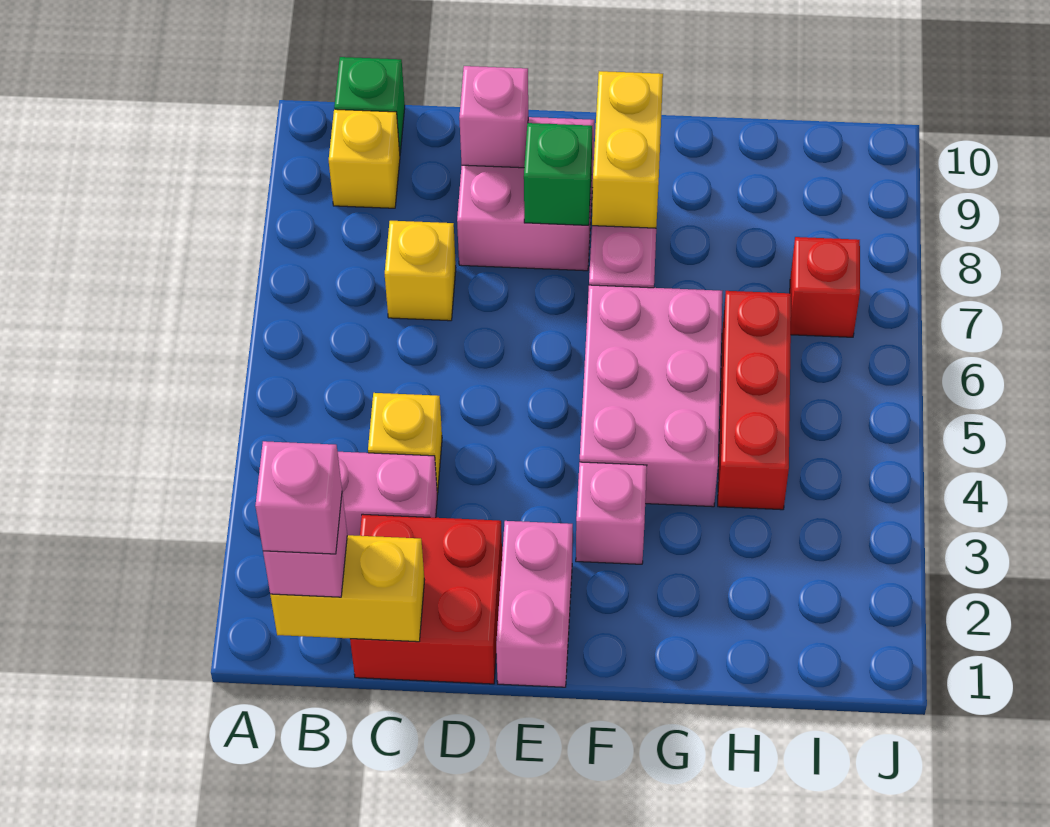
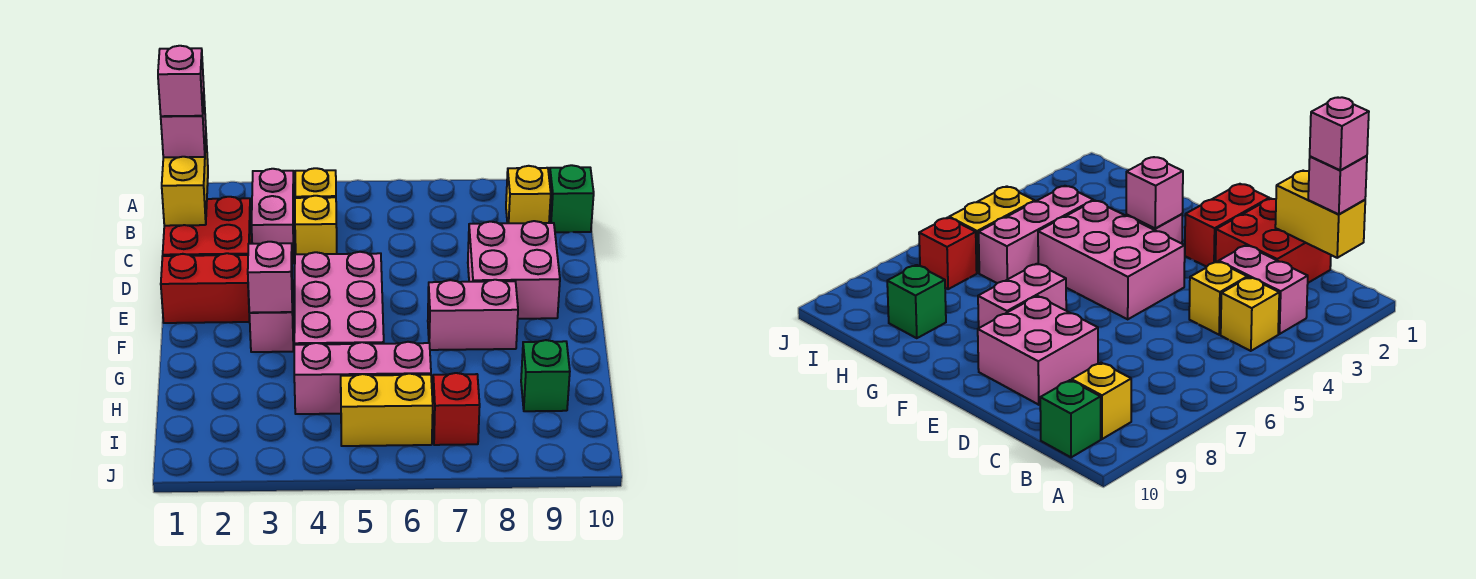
yellow brick C7 level 1 -> yellow brick B4 level 1
pink brick D9 level 2 -> pink brick F3 level 2
pink brick E1:E2 level 1 -> red brick E1:E2 level 1
green brick E8 level 2 -> green brick H9 level 1
pink brick F4:G6 level 1 -> pink brick E4:G5 level 1
yellow brick F8:F9 level 2 -> yellow brick I5:I6 level 1
red brick H4:H6 level 1 -> pink brick H4:H6 level 1

